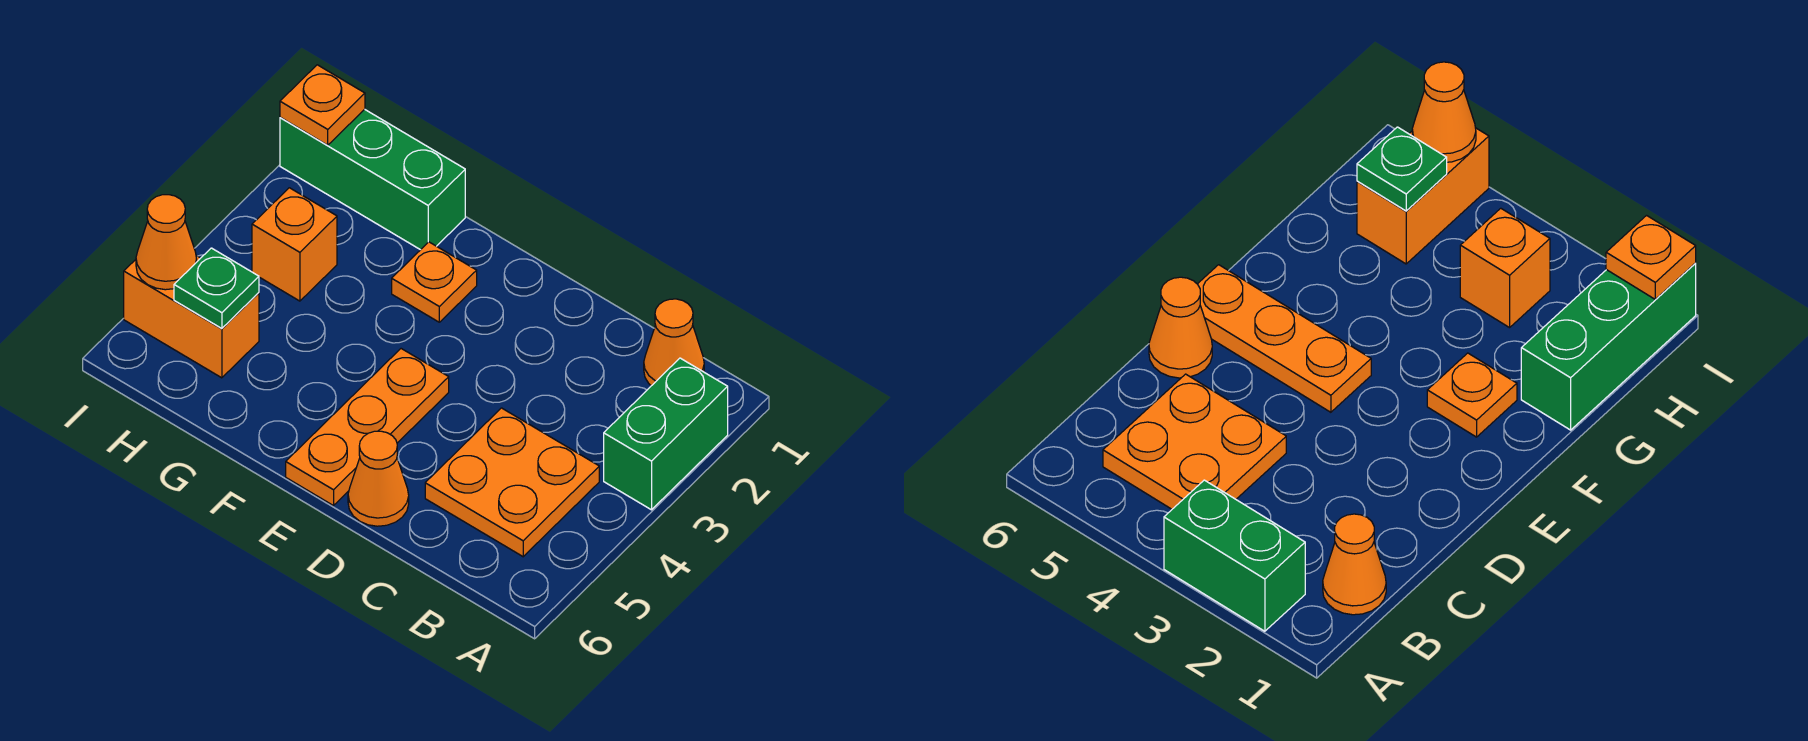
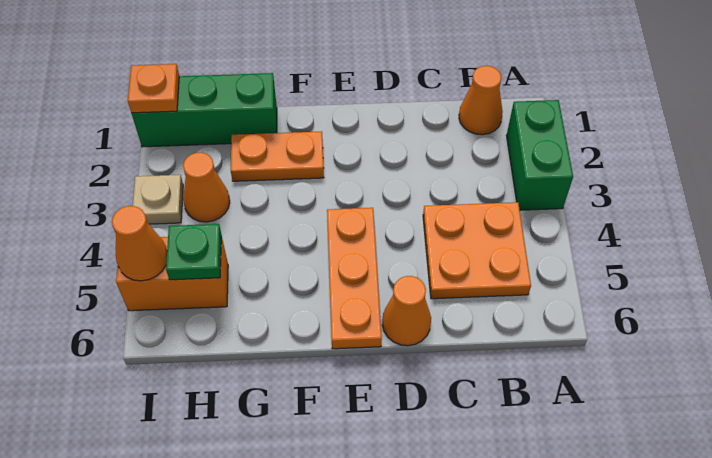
orange plate F2 level 1 -> orange plate F2:G2 level 1
orange brick H3 level 1 -> orange cone H3 level 1
none -> tan plate I3 level 1

